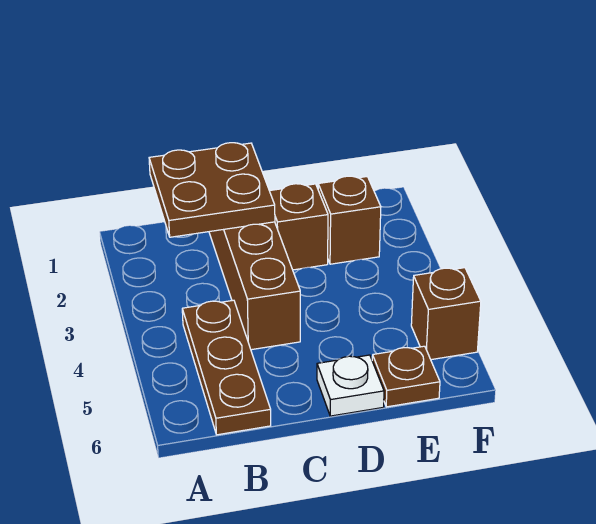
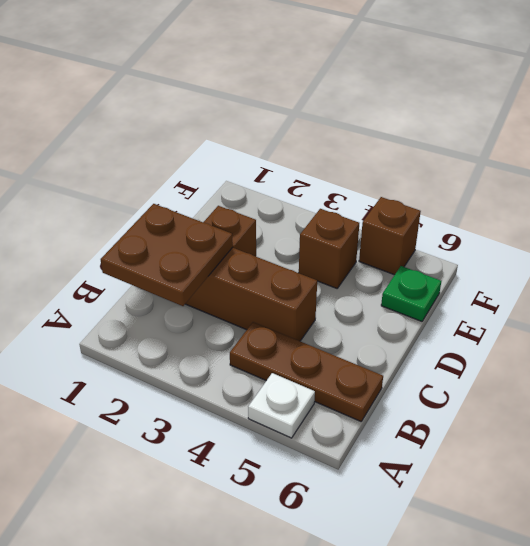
white plate D6 level 1 -> white plate A5 level 1
brown brick E2 level 1 -> brown brick E4 level 1
brown plate E6 level 1 -> green plate E6 level 1

